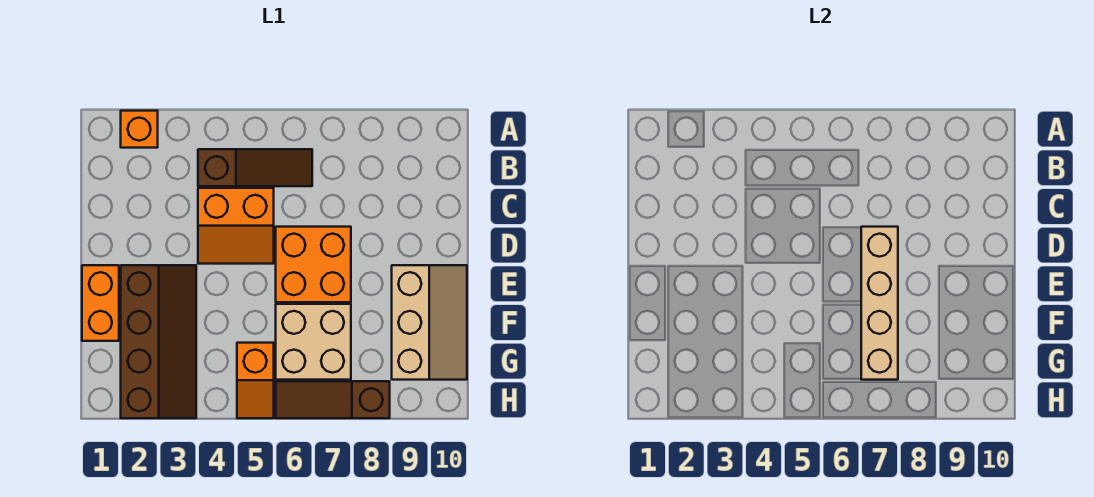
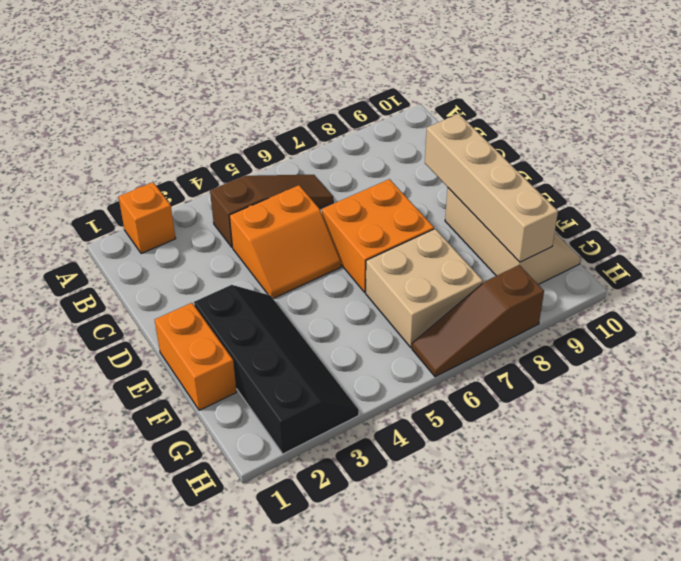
tan brick D7:G7 level 2 -> tan brick D9:G9 level 2
brown slope E2:H3 level 1 top 2 -> black slope E2:H3 level 1 top 2
orange slope G5:H5 level 1 top G -> none

